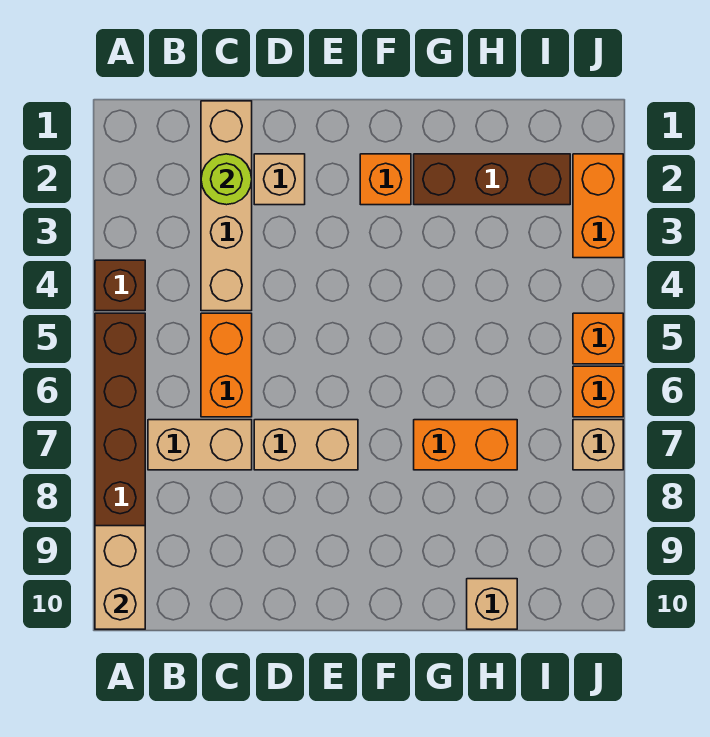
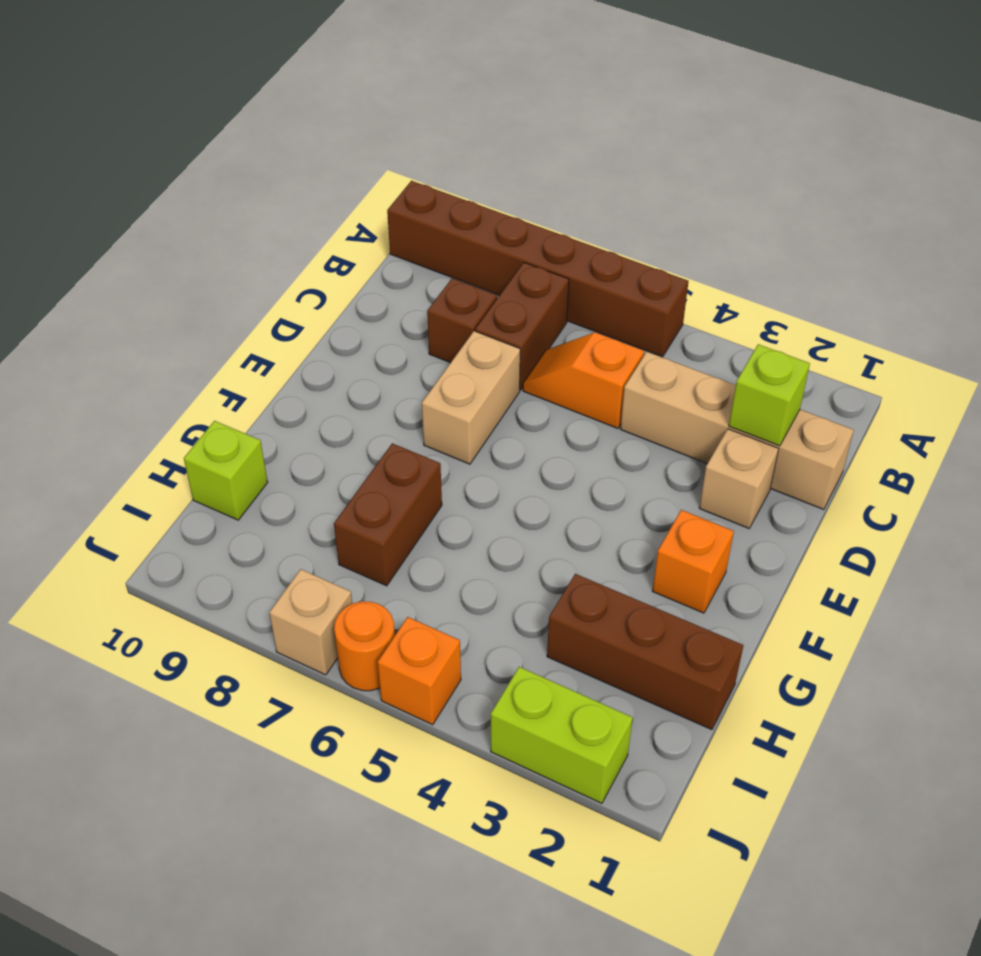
brown brick A4 level 1 -> brown brick C8 level 1
tan brick A9:A10 level 2 -> none
tan brick B7:C7 level 1 -> brown brick B7:C7 level 1
lime round brick C2 level 2 -> lime brick C2 level 2
orange brick C5:C6 level 1 -> orange slope C5:C6 level 1 top 5
brown brick G2:I2 level 1 -> brown brick H1:H3 level 1
orange brick G7:H7 level 1 -> brown brick G7:H7 level 1
tan brick H10 level 1 -> lime brick H10 level 1
orange brick J2:J3 level 1 -> lime brick J2:J3 level 1
orange brick J6 level 1 -> orange round brick J6 level 1

